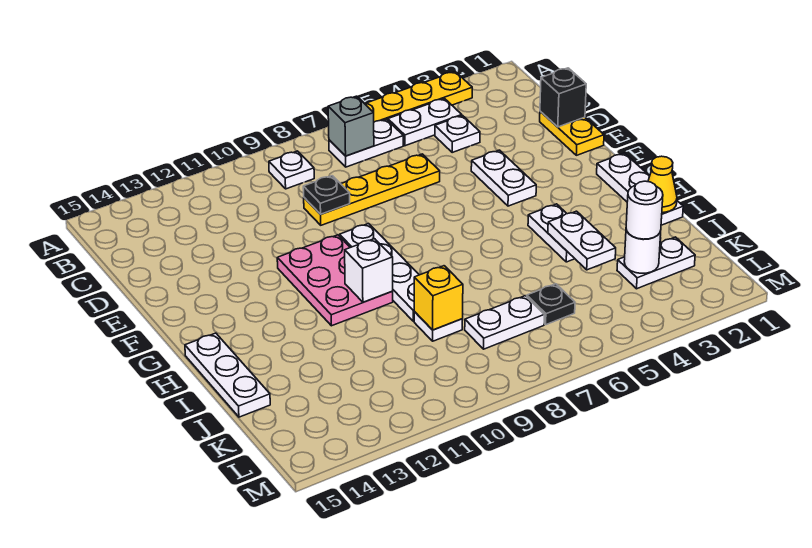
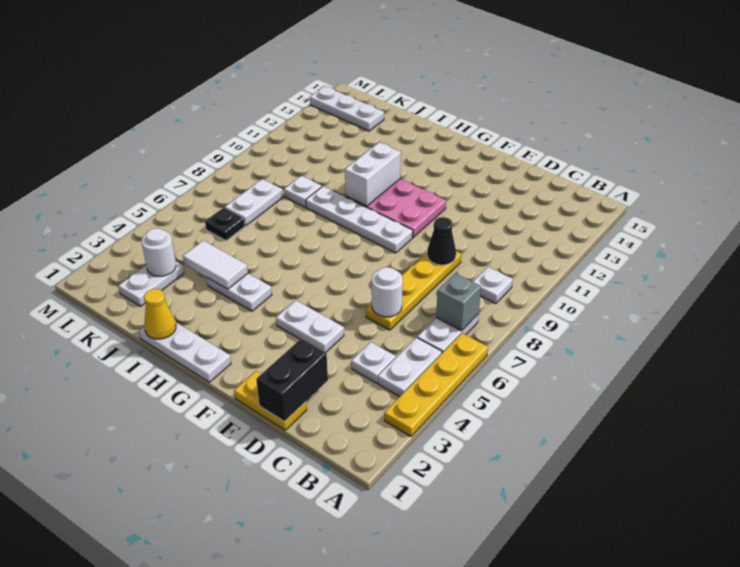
black brick D1 level 2 -> black brick D1:D2 level 2
black plate D9 level 2 -> black cone D9 level 2
white brick H10 level 2 -> white brick H10:H11 level 2
white plate H15:J15 level 1 -> white plate K14:M14 level 1
white plate I4:J4 level 2 -> white tile I4:J4 level 2
yellow brick J9 level 2 -> none
white round brick K3 level 3 -> white round brick D6 level 2

